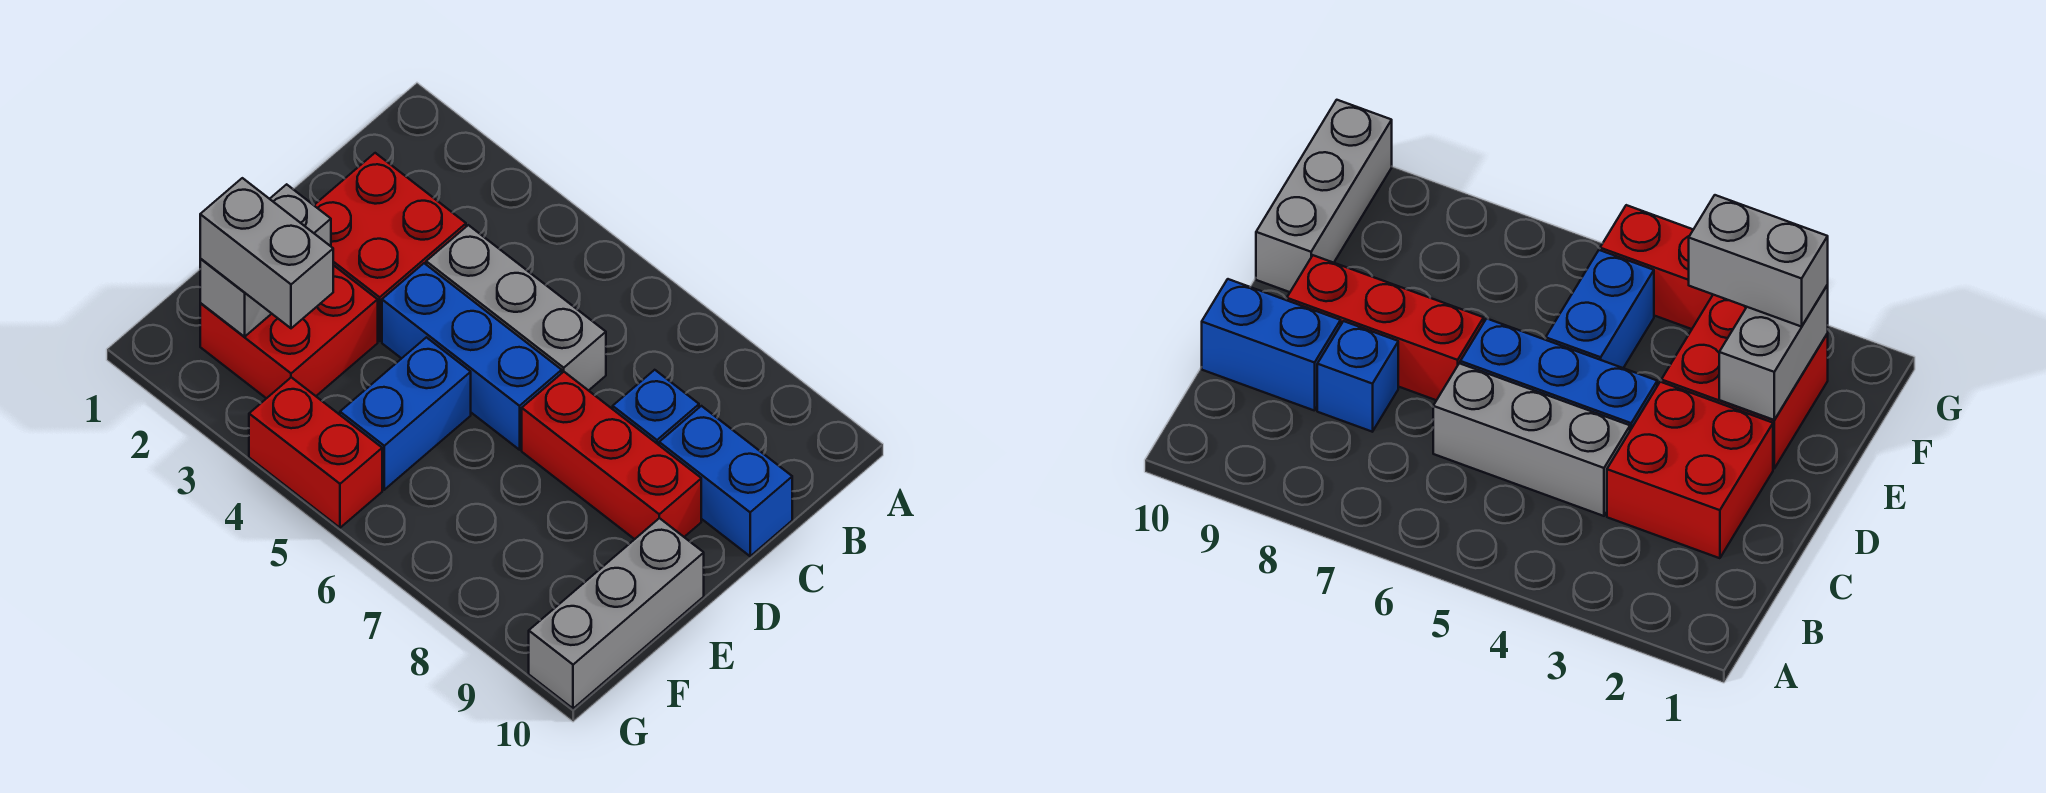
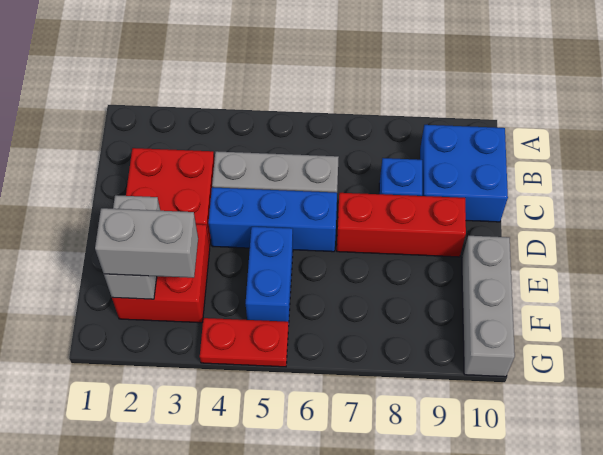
blue brick C9:C10 level 1 -> blue brick B9:C10 level 1
red brick G4:G5 level 1 -> red plate G4:G5 level 1

